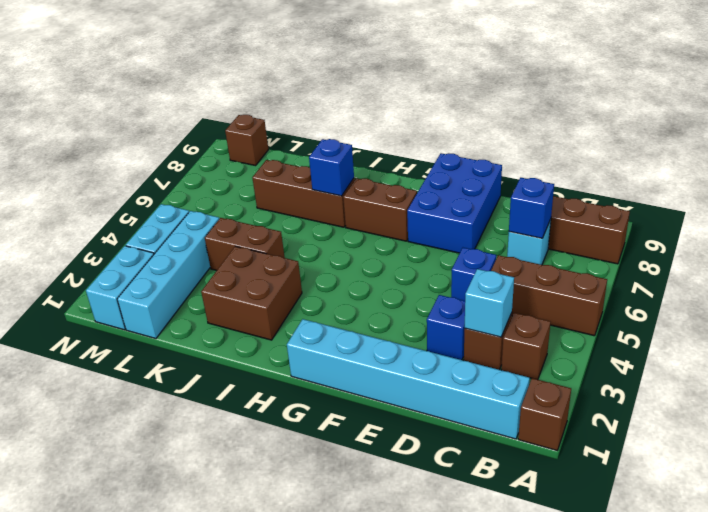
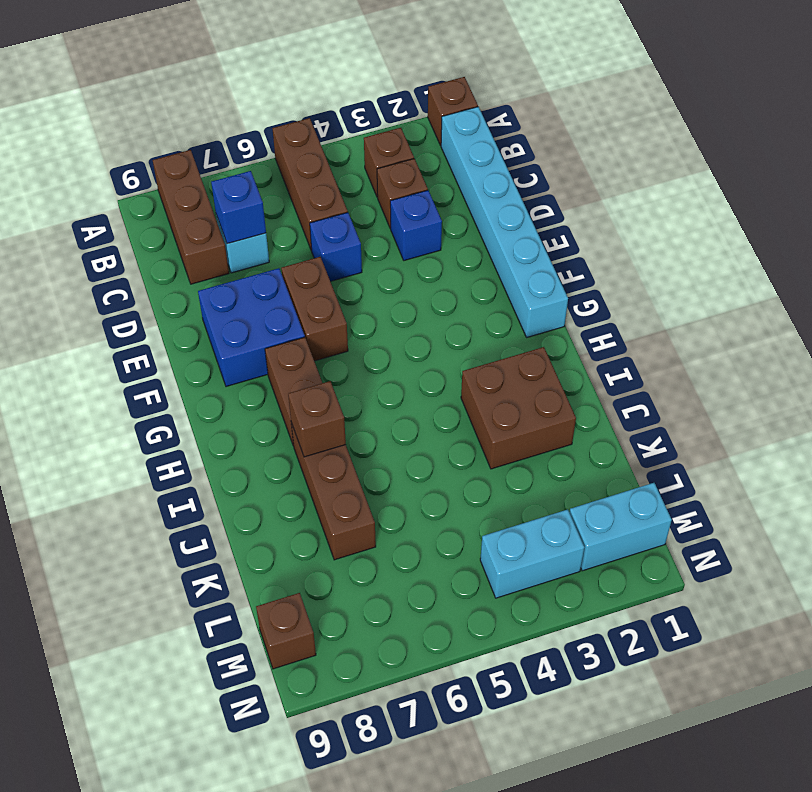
cyan brick C3 level 2 -> none
blue brick E7:F9 level 1 -> blue brick E7:F8 level 1
blue brick I7 level 2 -> brown brick I7 level 2
brown brick J4:K4 level 1 -> brown brick E6:F6 level 1
cyan brick L1:L4 level 1 -> none

